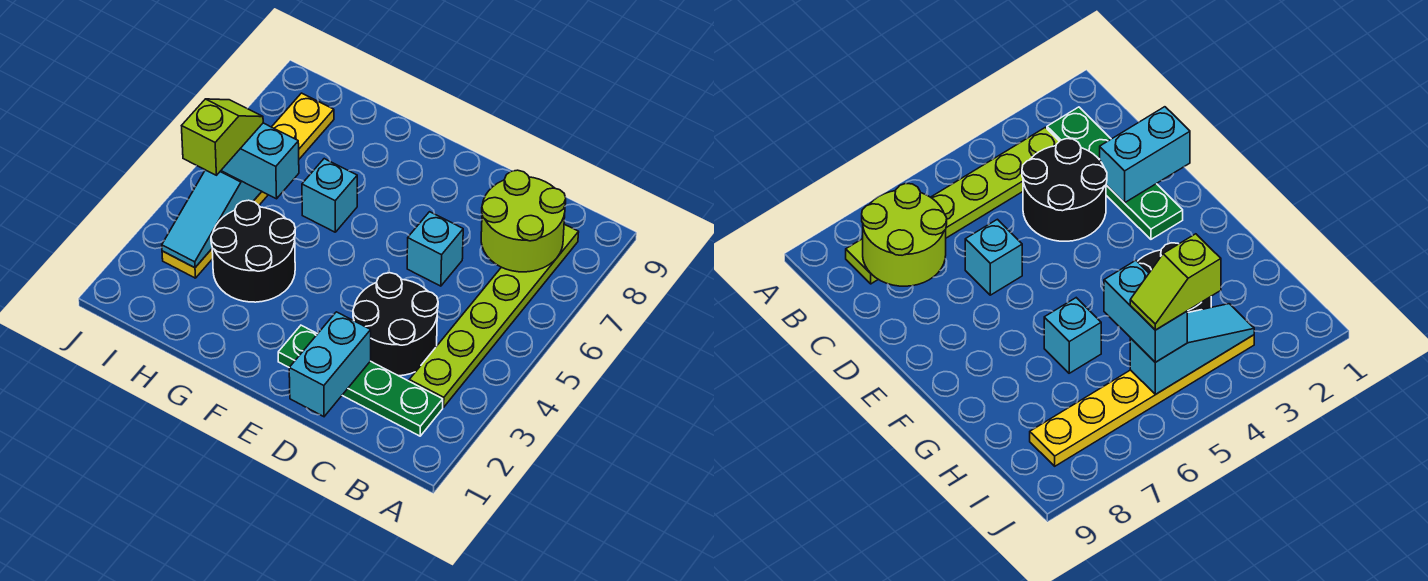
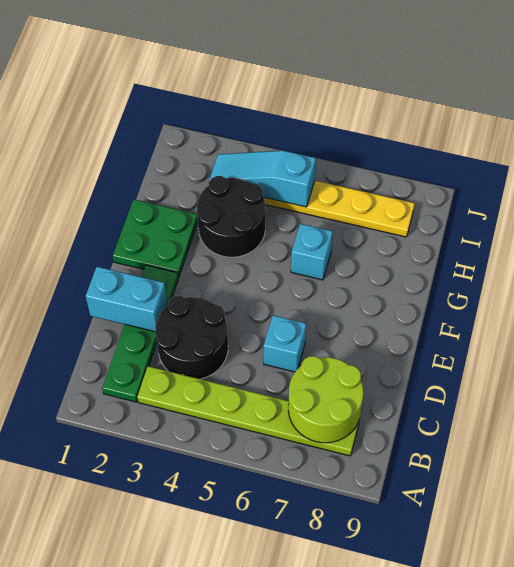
none -> green plate F1:G2 level 1
cyan brick H5:I5 level 3 -> none
lime slope I4:I5 level 4 top 4 -> none

